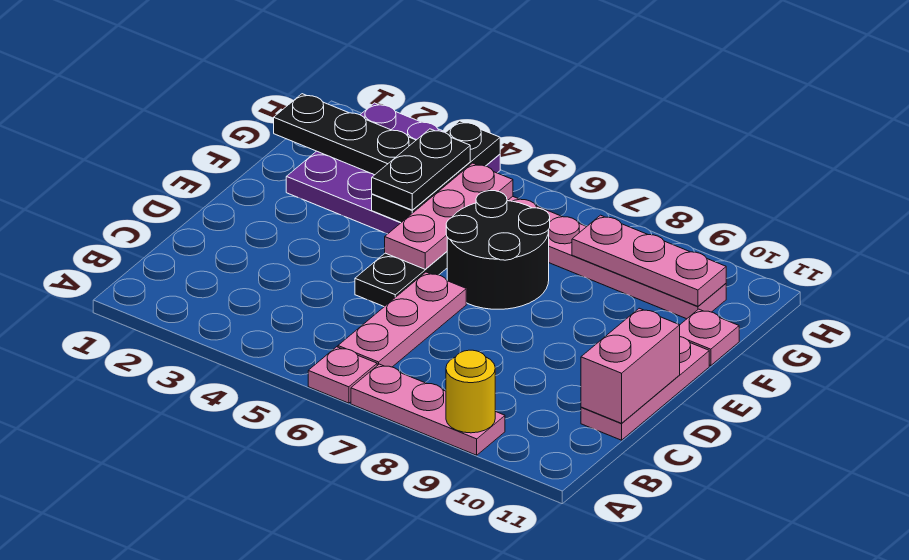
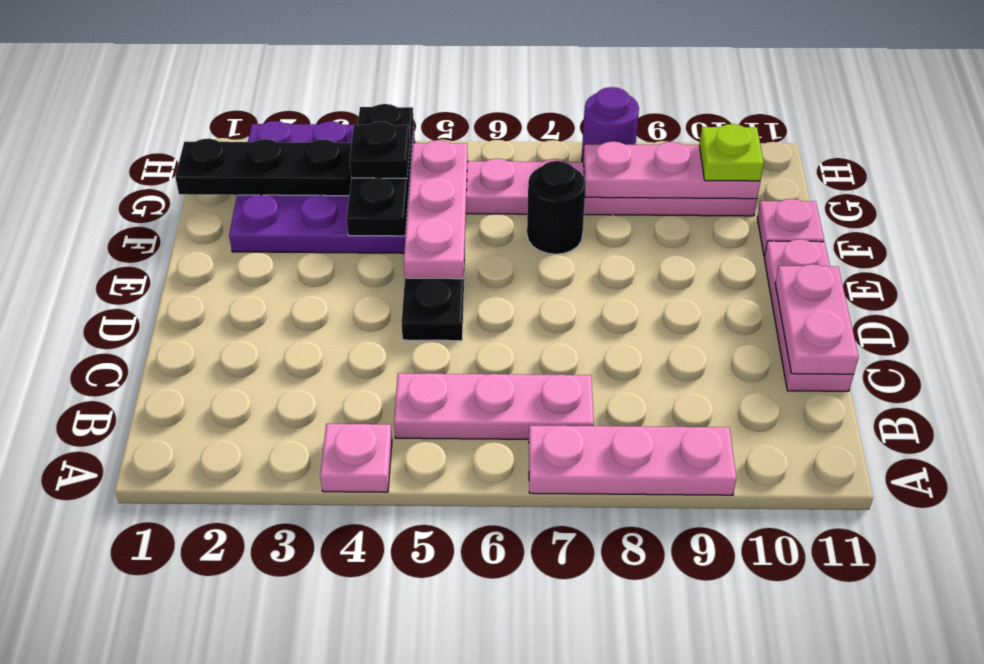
pink plate A6 level 1 -> pink plate A4 level 1
yellow round brick A9 level 2 -> none
pink plate B6:D6 level 1 -> pink plate B5:B7 level 1
pink brick C11:D11 level 2 -> pink plate C11:D11 level 2
black round brick E6:F7 level 1 -> black round brick F7 level 1
black plate F4:G4 level 3 -> black plate G4 level 3
none -> lime plate G10 level 3
none -> purple round brick H8 level 1

